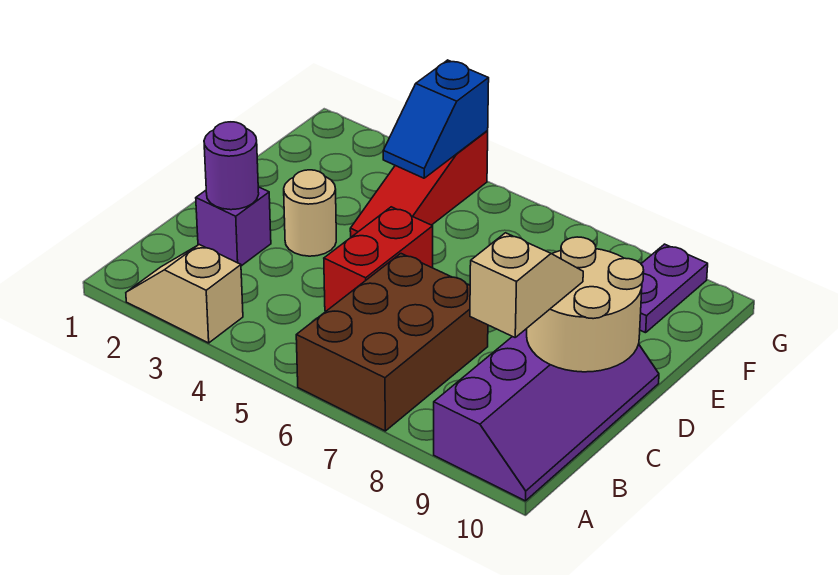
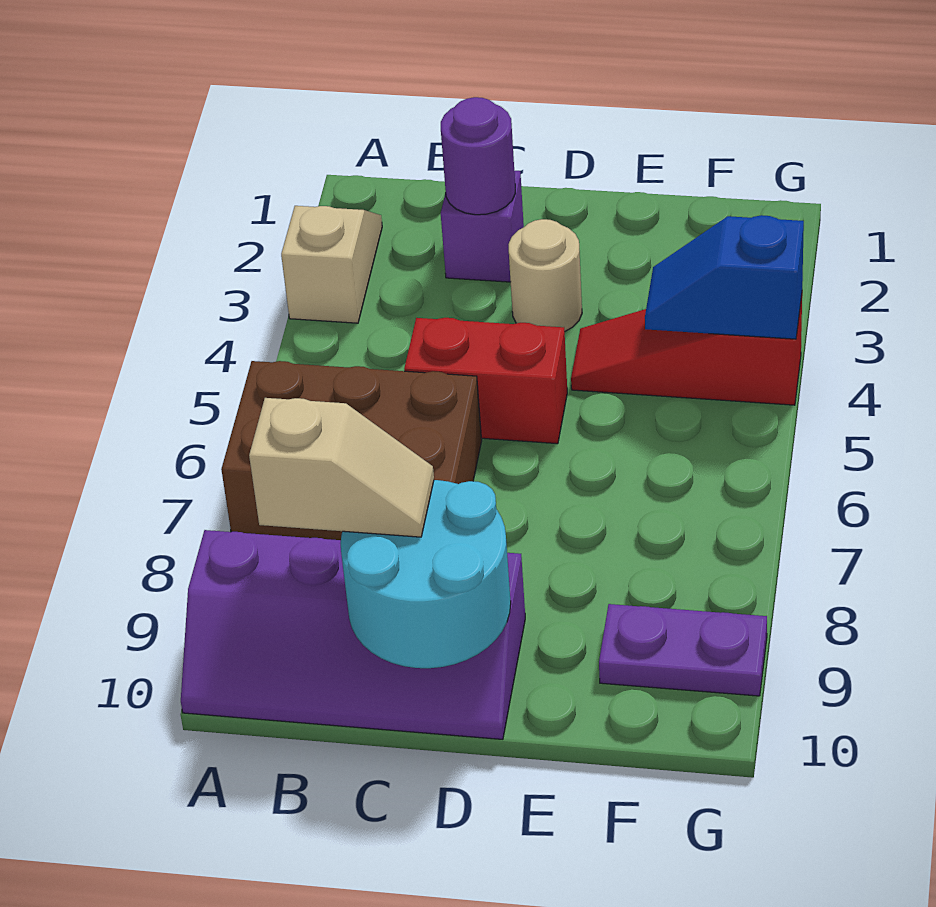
tan round brick C9:D10 level 2 -> cyan round brick C9:D10 level 2

